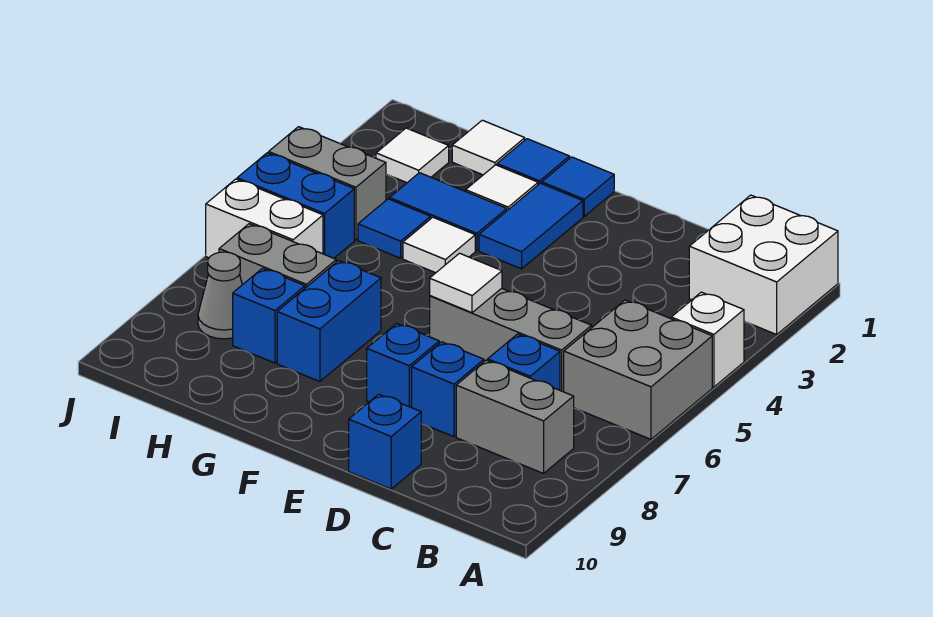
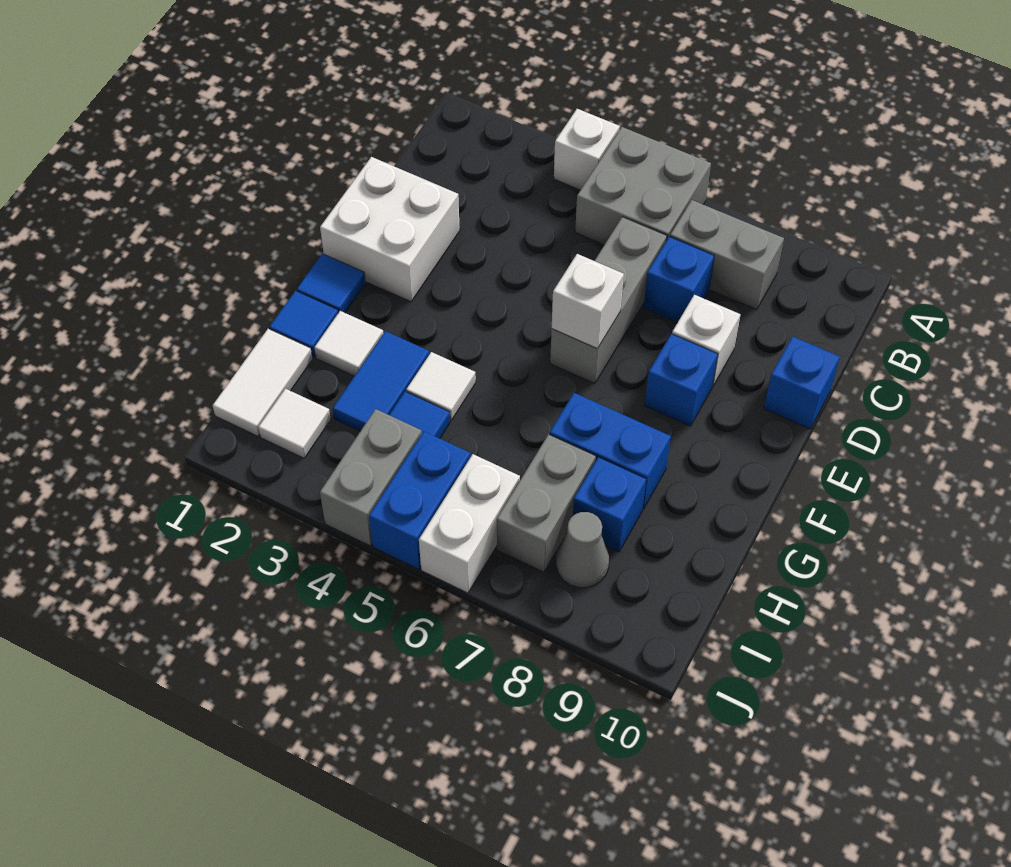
white brick A1:B2 level 1 -> white brick D1:E2 level 1
grey brick B8:C8 level 1 -> grey brick B7:B8 level 1
blue brick D8 level 1 -> white brick D8 level 1
white tile E6 level 2 -> white brick E6 level 2
blue tile F2:F3 level 1 -> none
white tile H1 level 1 -> white tile H1:I1 level 1

